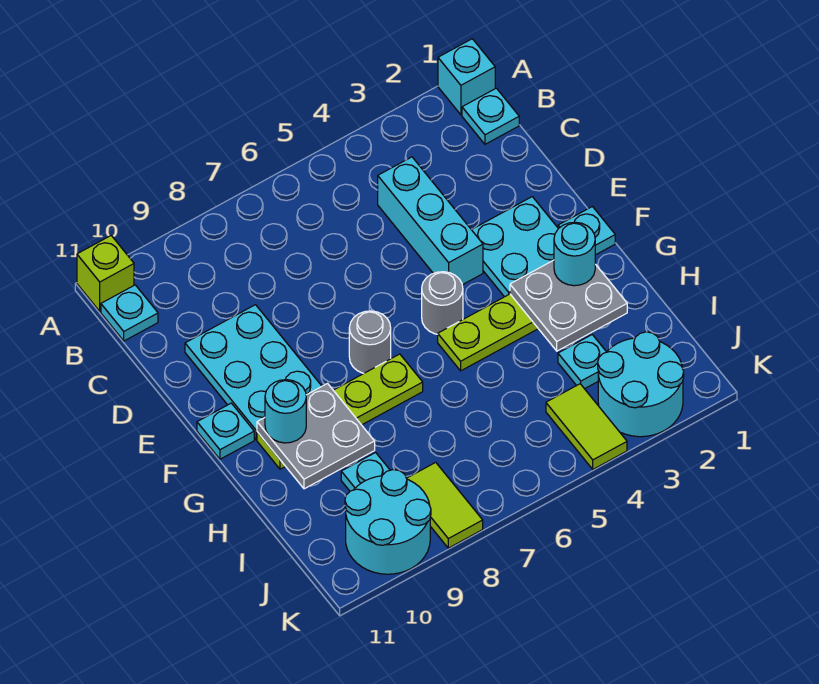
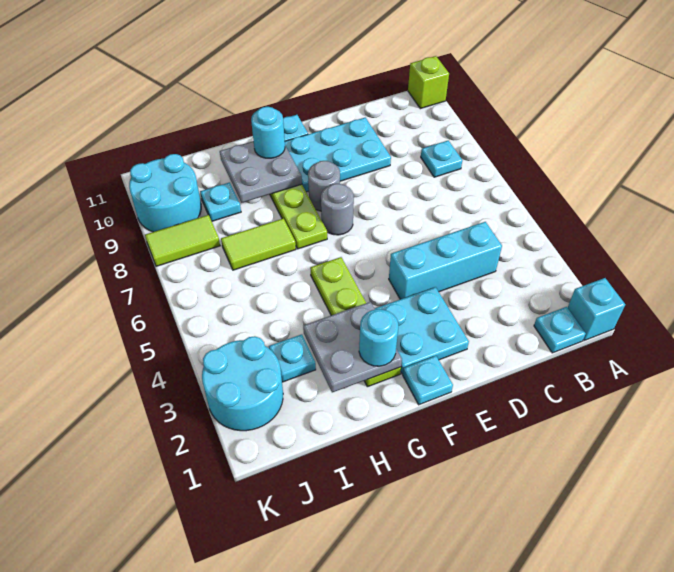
cyan plate B11 level 1 -> cyan plate B8 level 1
grey round brick F5 level 1 -> grey round brick F8 level 1
lime tile J4:K4 level 1 -> lime tile H7:I7 level 1

